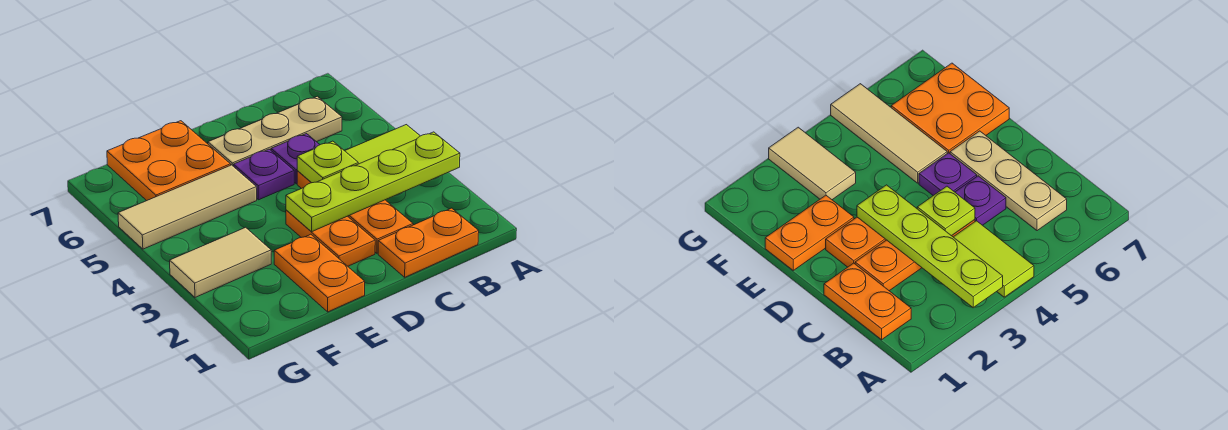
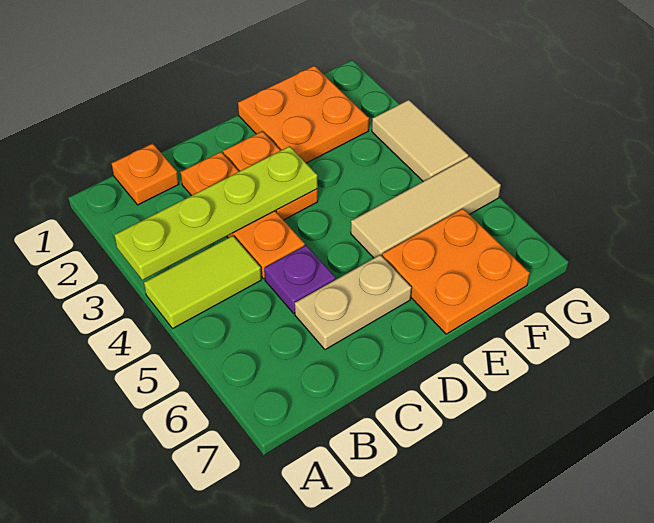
orange plate B1:C1 level 1 -> orange plate B1 level 1
tan plate B6:D6 level 1 -> tan plate C6:D6 level 1
lime plate C4 level 2 -> none
purple plate D5 level 1 -> none
orange plate E1:E2 level 1 -> orange plate E1:F2 level 1
tan tile F3:G3 level 1 -> tan tile G3:G4 level 1

